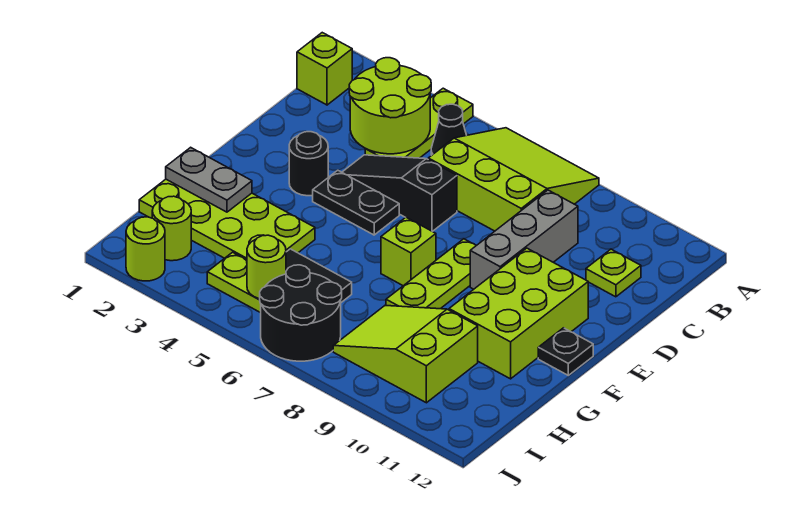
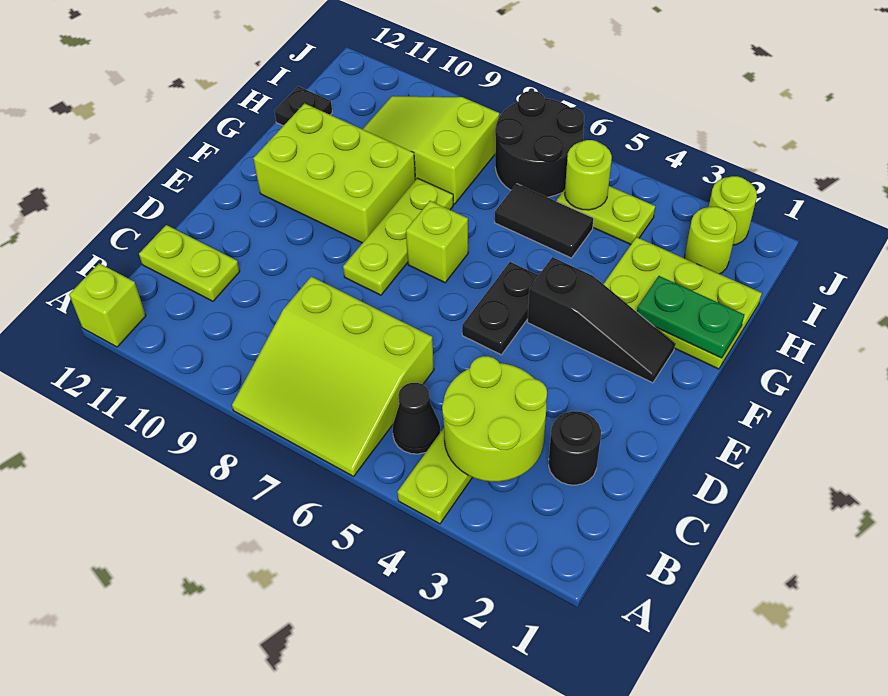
lime brick B1 level 1 -> lime brick A12 level 1
grey brick C9:E9 level 1 -> none
lime plate C11 level 1 -> lime plate C11:C12 level 1
black slope D4:D6 level 1 top 6 -> black slope F2:F4 level 1 top 4
black round brick E3 level 1 -> black round brick C2 level 1
black plate E4:E5 level 1 -> black plate E5:F5 level 1
lime brick E10:G11 level 1 -> lime brick F9:G11 level 1
black plate F12 level 1 -> black plate H12 level 1
lime plate G1:H4 level 1 -> lime plate G1:H3 level 1
grey plate G1:G2 level 2 -> green plate G1:G2 level 2
lime slope H8:I10 level 1 top 10 -> lime slope H8:I10 level 1 top 8

